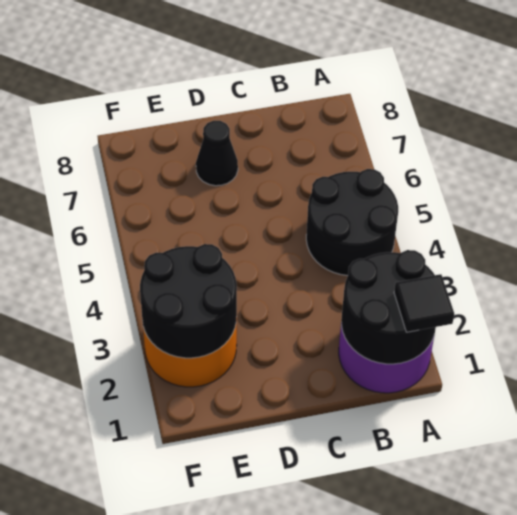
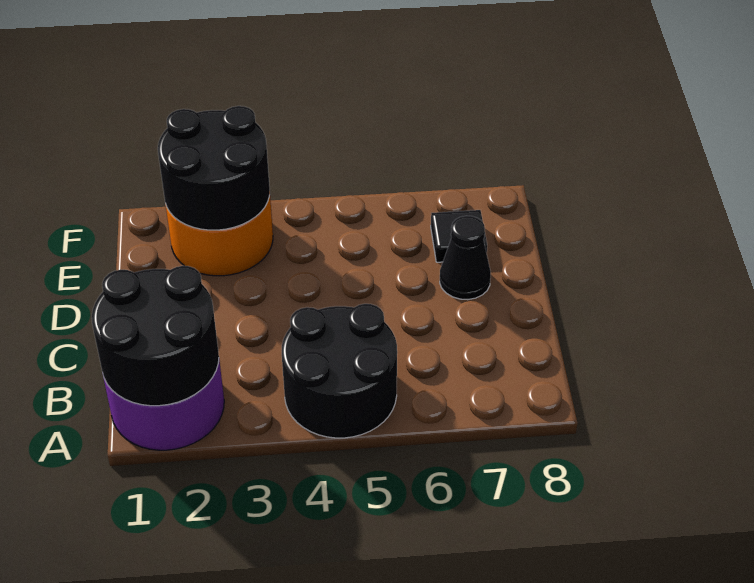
black tile A1 level 3 -> black tile E7 level 1

